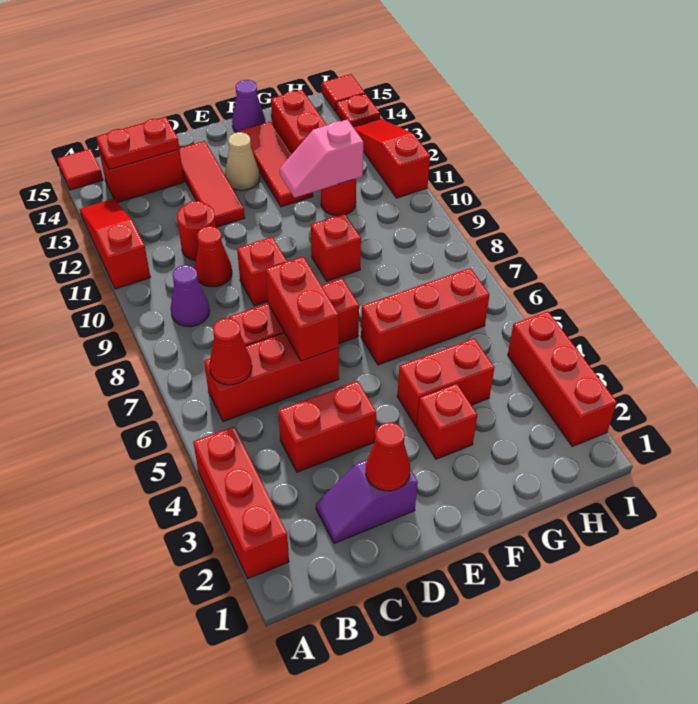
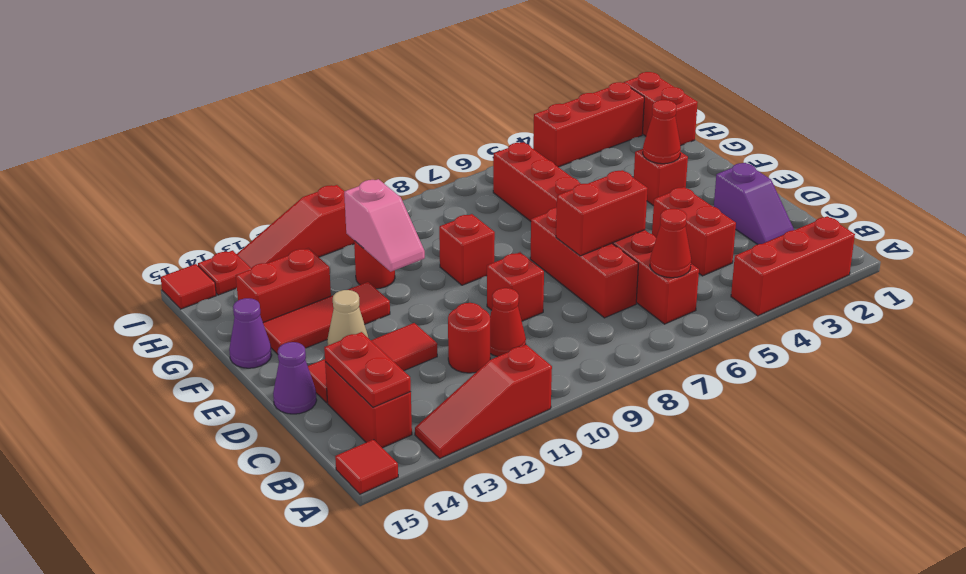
purple cone B9 level 1 -> purple cone D15 level 1
red cone D2 level 2 -> red cone F3 level 2
red brick F4:G4 level 1 -> red brick H1:I1 level 1

